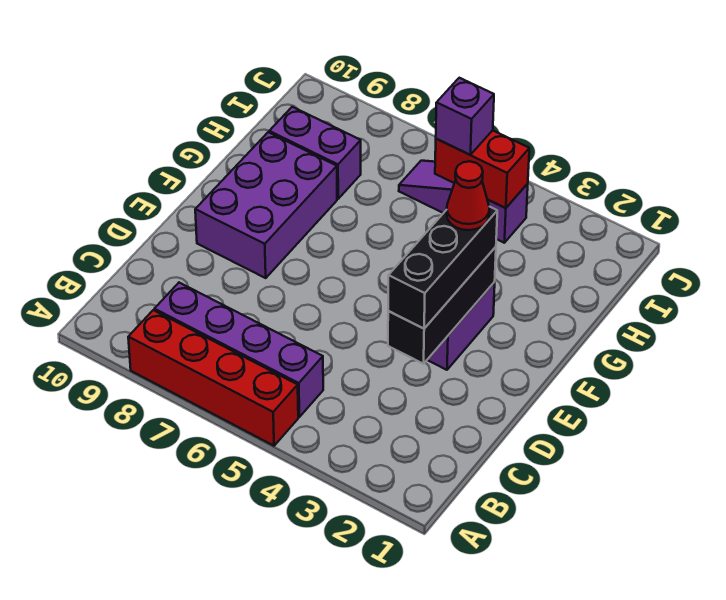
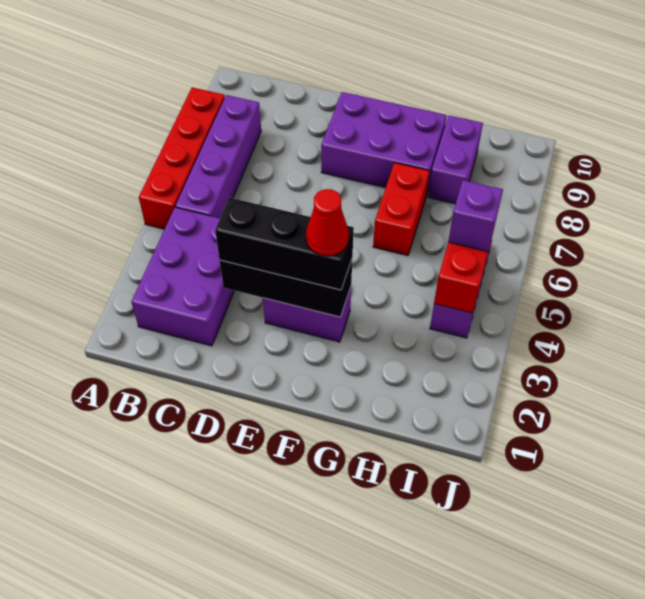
none -> purple brick B2:C4 level 1
none -> red brick G6:G7 level 1

